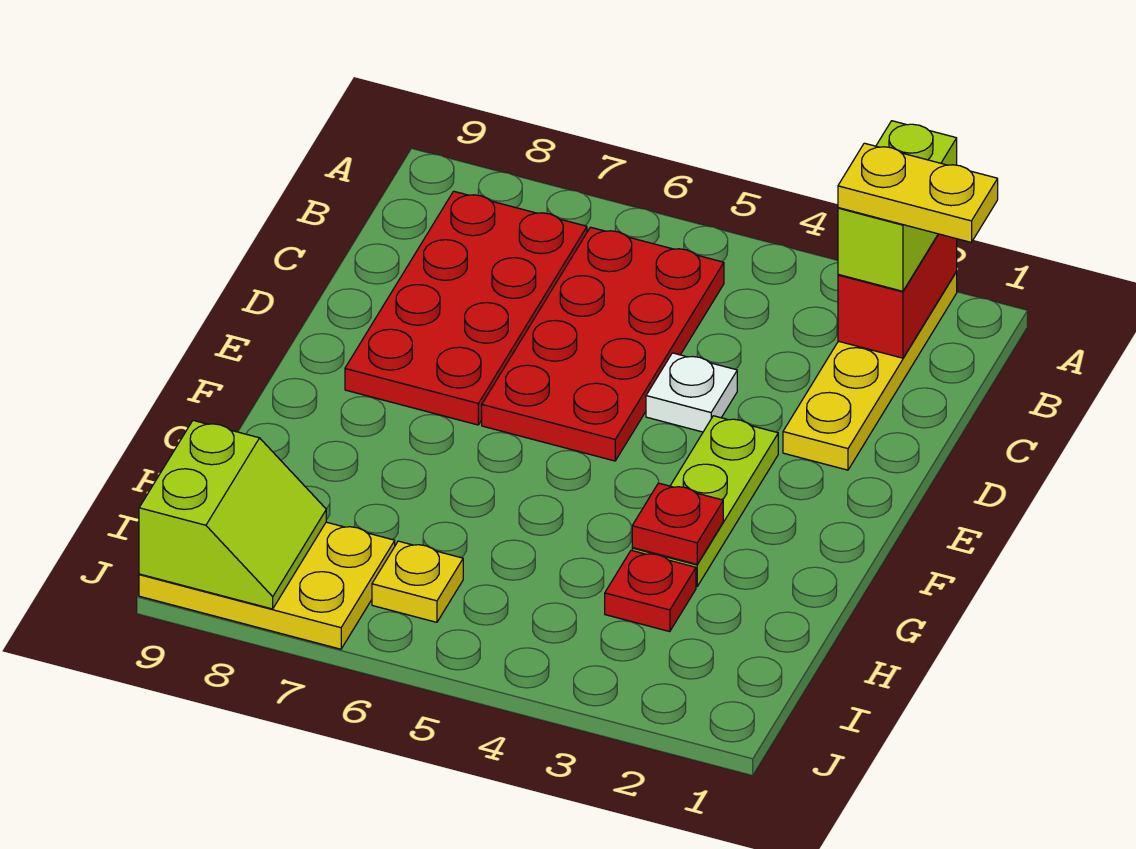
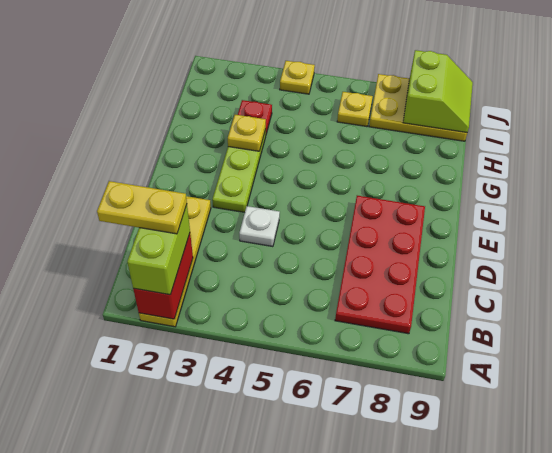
red plate B5:E6 level 1 -> none
red plate G3 level 2 -> yellow plate G3 level 2
lime slope I8:J9 level 2 top 9 -> lime slope I8:J9 level 2 top 8
none -> yellow plate J4 level 1

